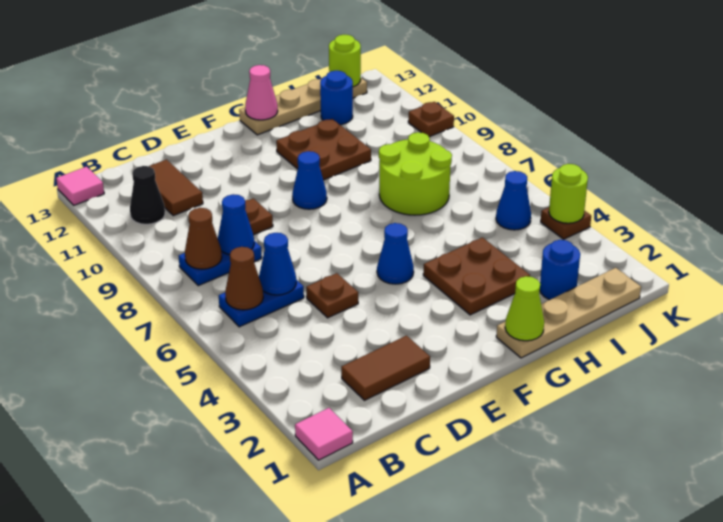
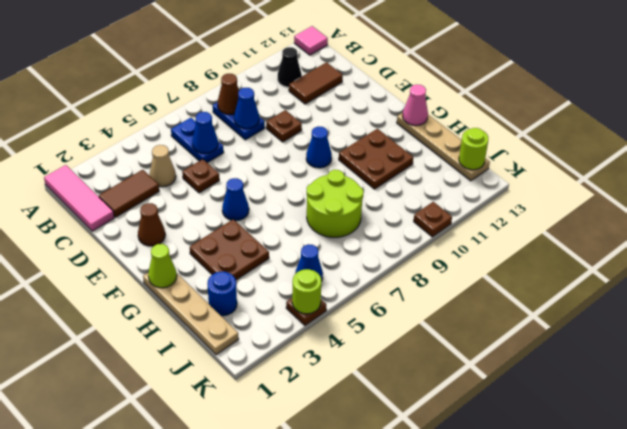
pink tile A1 level 1 -> pink tile A1:C1 level 1
brown cone B6 level 2 -> brown cone E2 level 1
brown tile C2:D2 level 1 -> brown tile C2:C3 level 1
none -> tan cone C4 level 1
blue round brick I12 level 1 -> none

